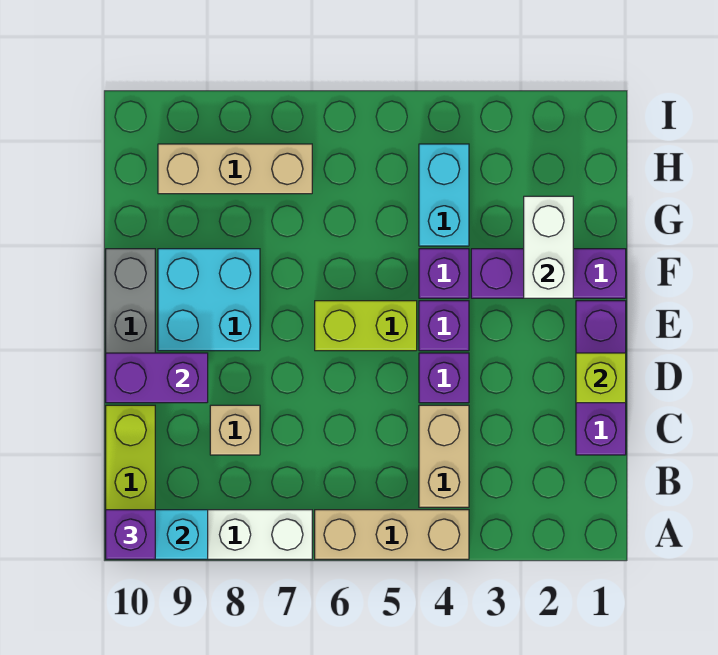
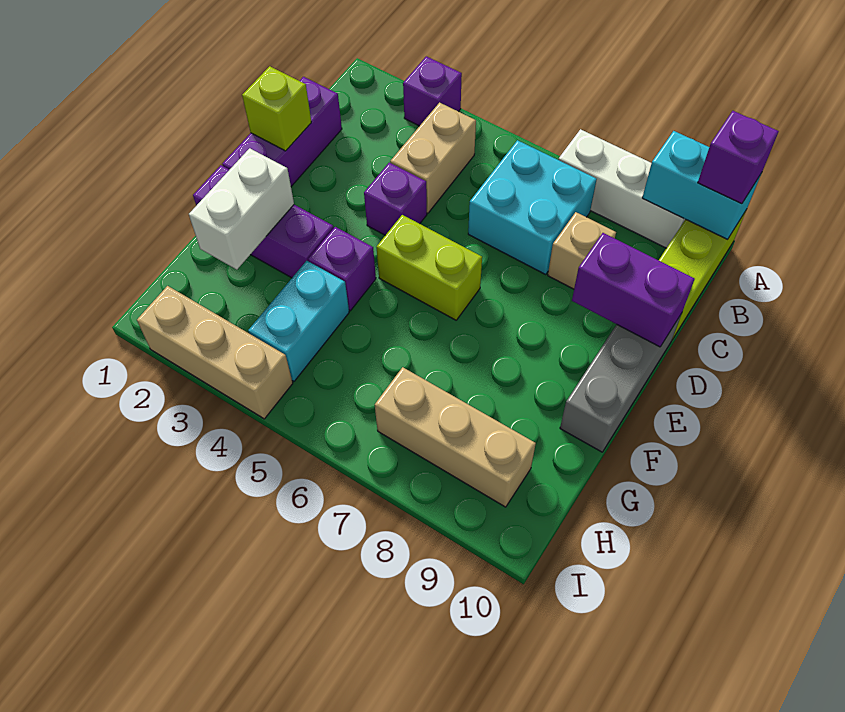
tan brick A4:A6 level 1 -> tan brick I2:I4 level 1
purple brick E4 level 1 -> purple brick A3 level 1
cyan brick E8:F9 level 1 -> cyan brick B6:C7 level 1

